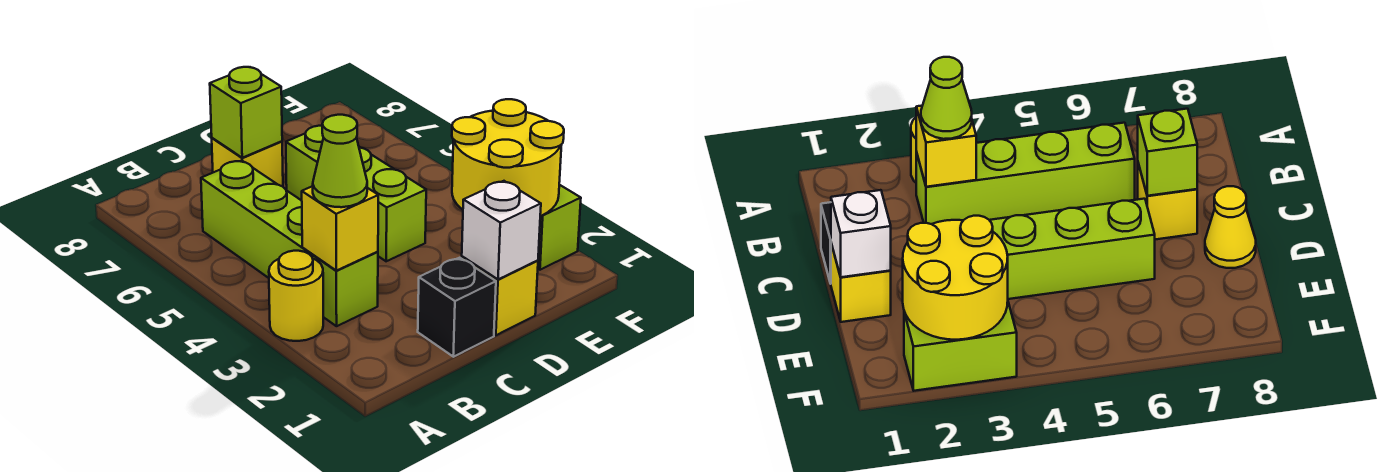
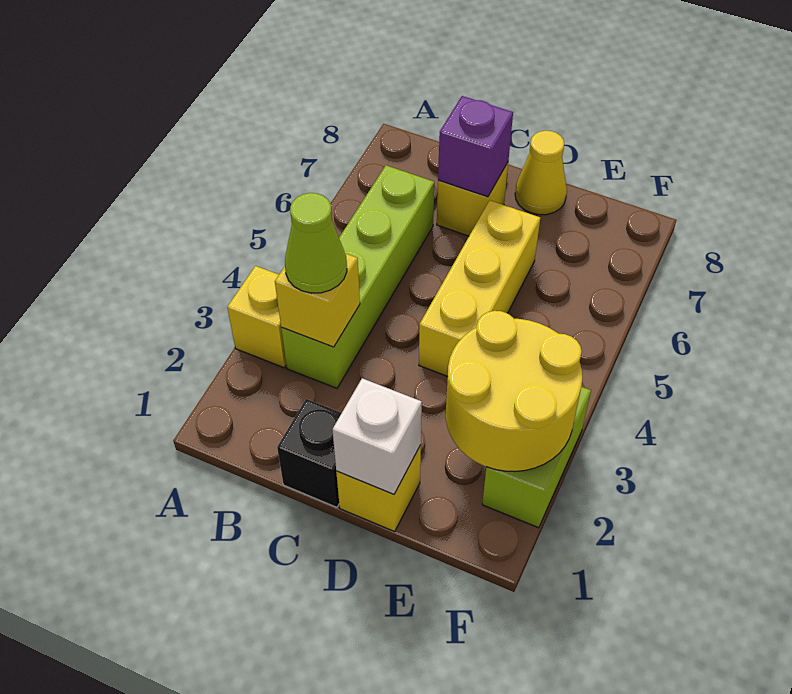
yellow round brick A3 level 1 -> yellow brick A3 level 1
lime brick C7 level 2 -> purple brick C7 level 2
lime brick D4:D6 level 1 -> yellow brick D4:D6 level 1

